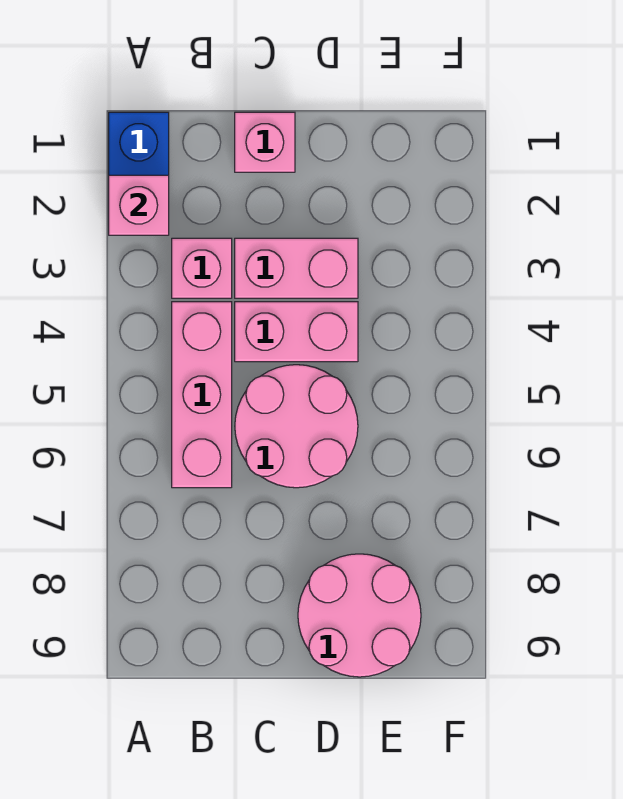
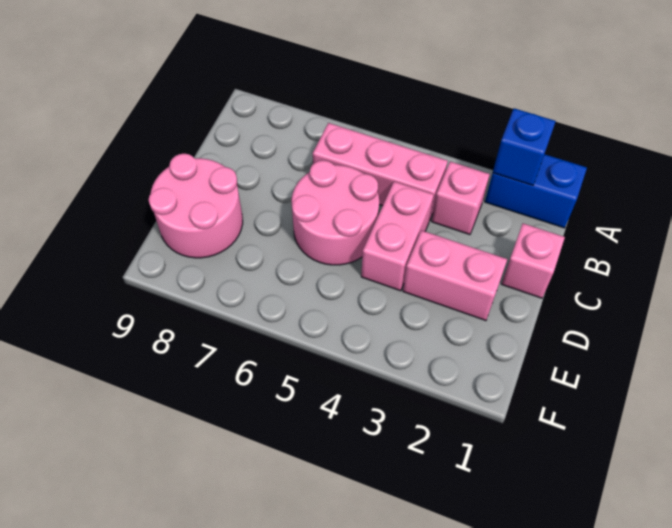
pink brick A2 level 2 -> blue brick A2 level 2
pink brick C3:D3 level 1 -> pink brick D2:D3 level 1

